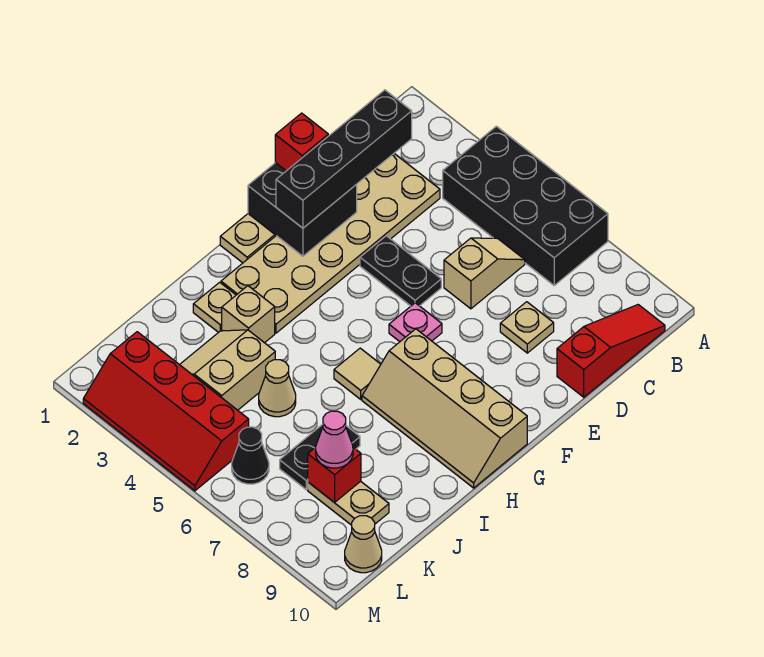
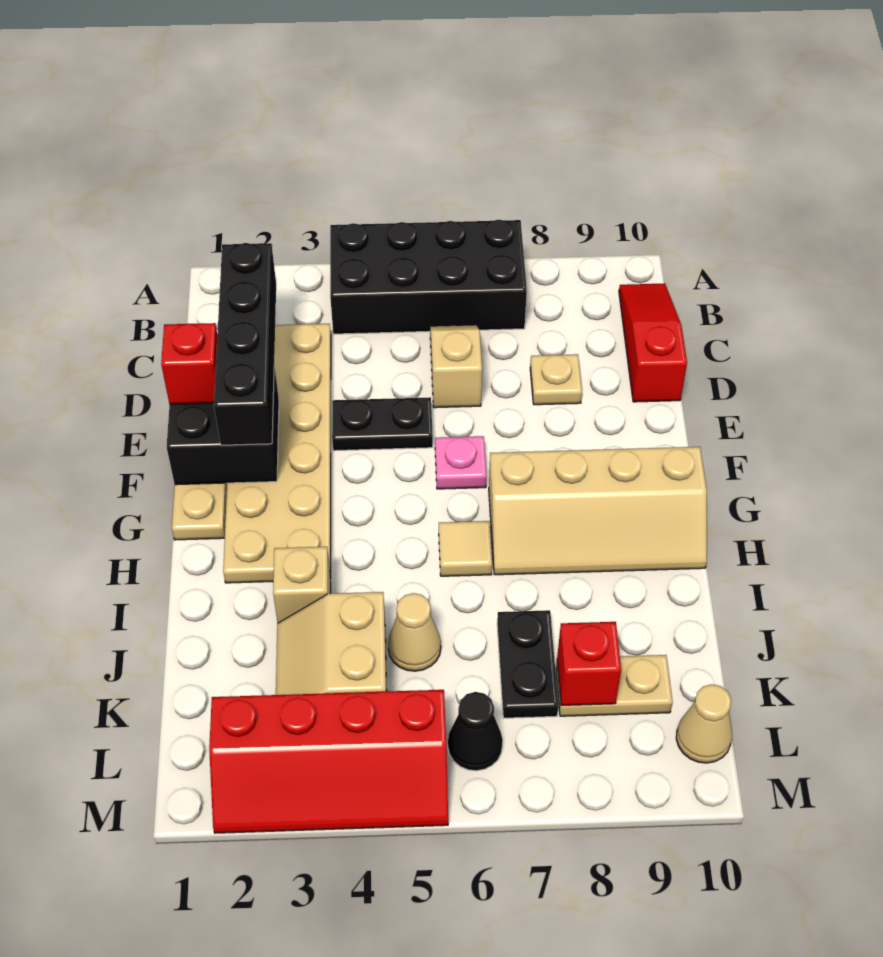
tan plate I2 level 1 -> none
pink cone K8 level 3 -> none

